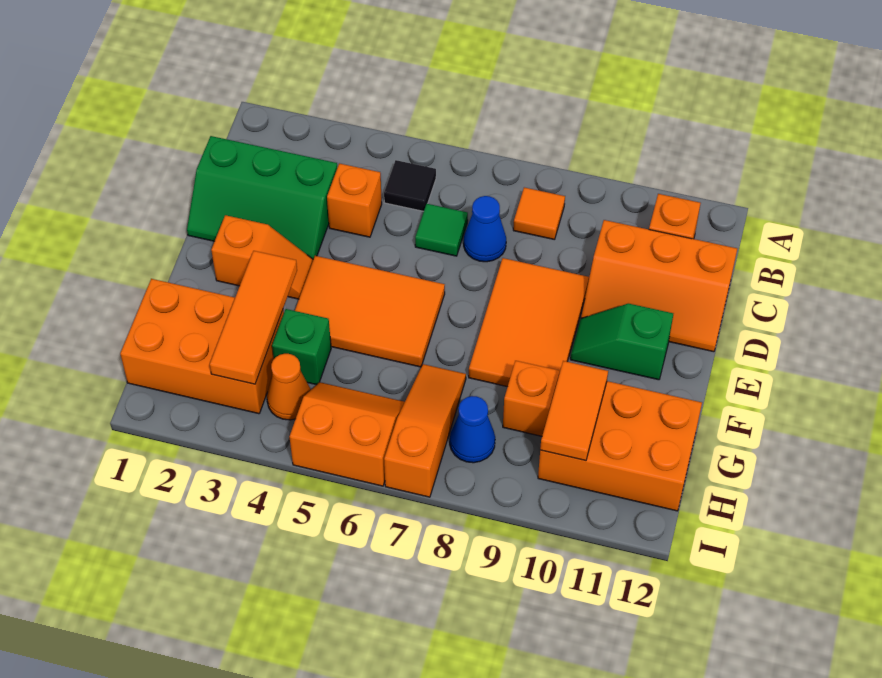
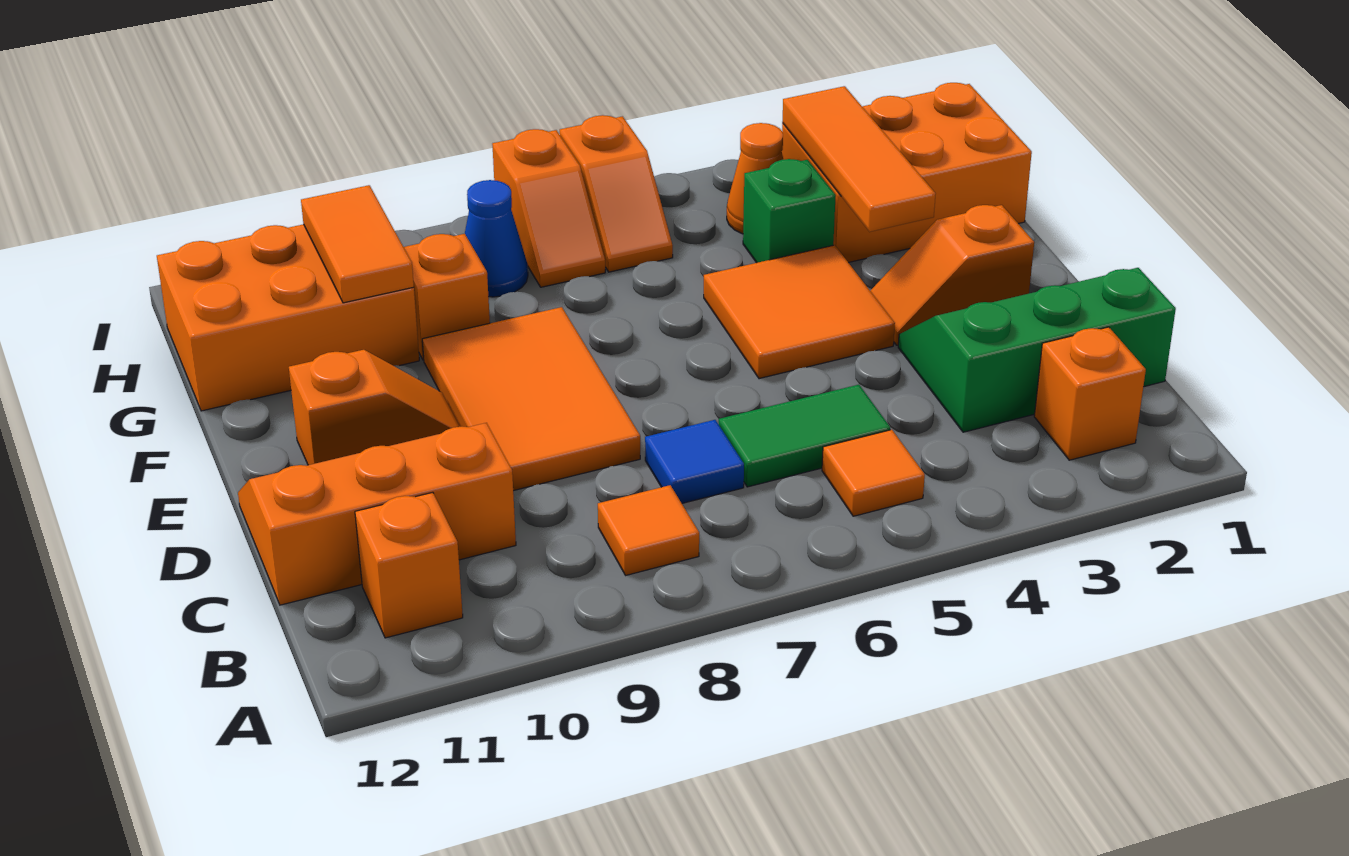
black tile B5 level 1 -> orange tile B5 level 1
orange brick C4 level 1 -> orange brick B2 level 1
green tile C6 level 1 -> green tile C5:C6 level 1
blue cone C7 level 1 -> blue tile C7 level 1
orange tile E4:F6 level 1 -> orange tile E4:F5 level 1
green slope E10:E11 level 1 top 11 -> orange slope E10:E11 level 1 top 11
orange slope G7:I7 level 1 top I -> orange slope H7:I7 level 1 top I
orange slope H5:I6 level 1 top I -> orange slope H6:I6 level 1 top I

